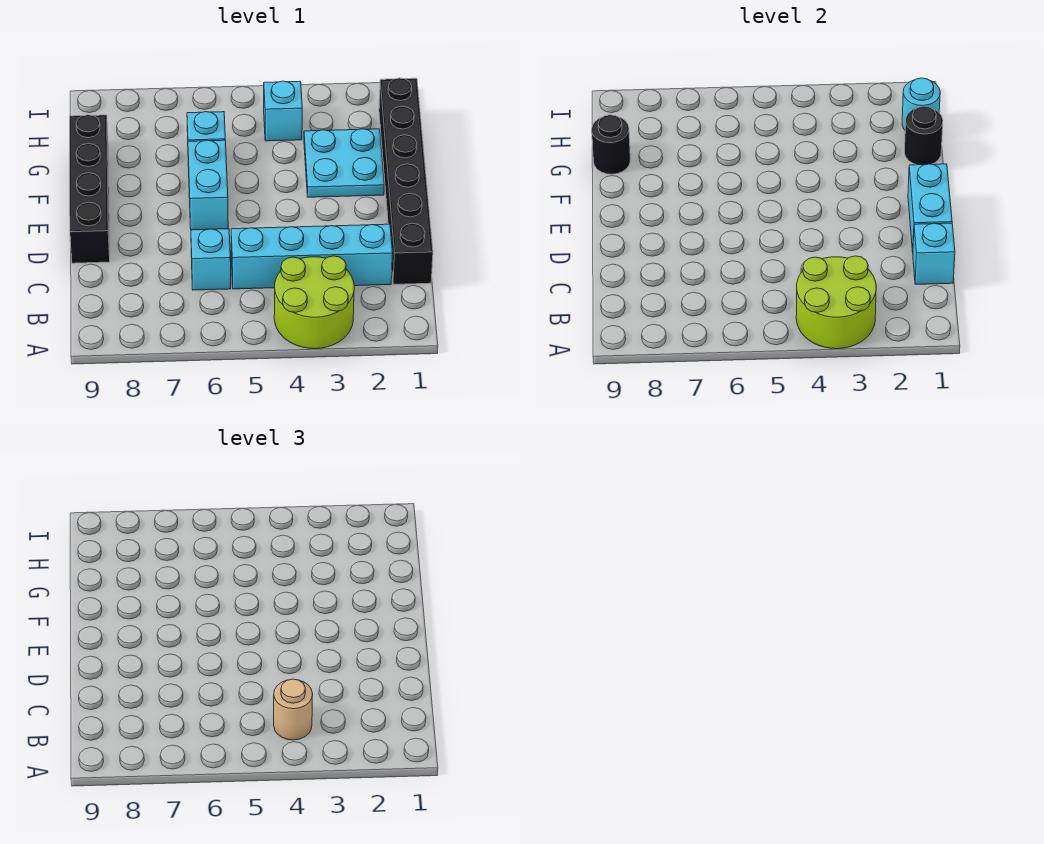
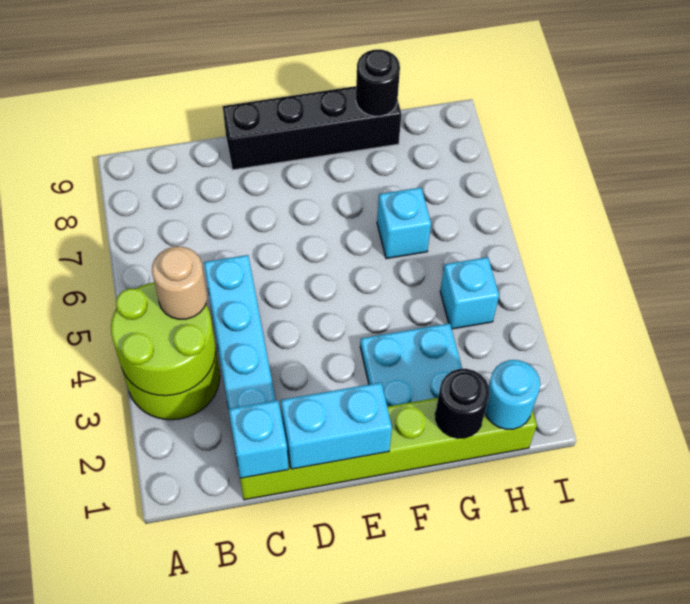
black brick C1:H1 level 1 -> lime brick C1:H1 level 1
cyan brick C6 level 1 -> none
cyan brick E6:F6 level 1 -> none

